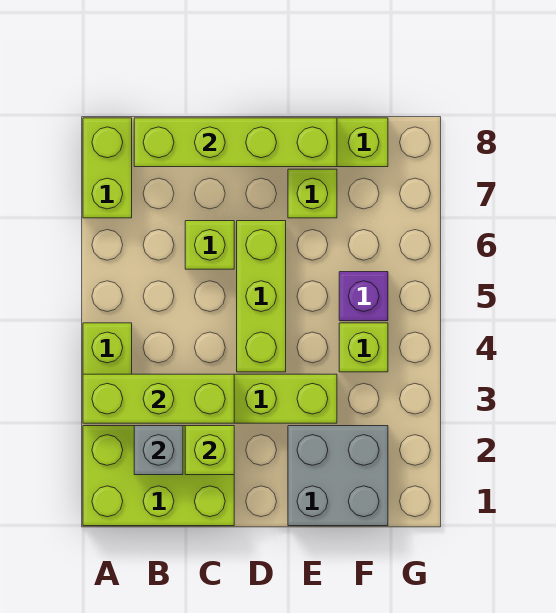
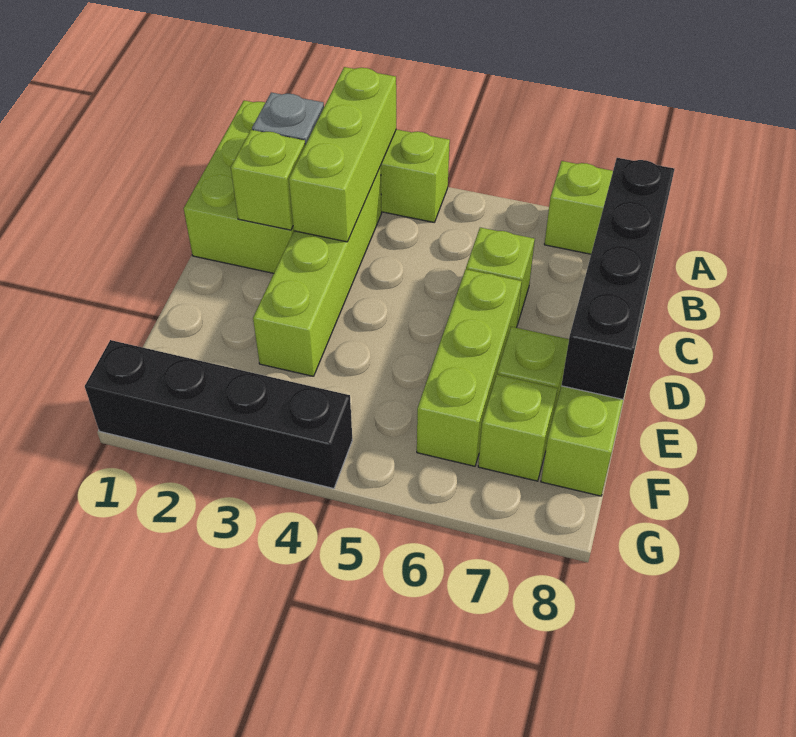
lime brick B8:E8 level 2 -> black brick B8:E8 level 2
lime brick D4:D6 level 1 -> lime brick D6:F6 level 1
grey brick E1:F2 level 1 -> none
lime brick F4 level 1 -> lime brick F7 level 1
purple brick F5 level 1 -> none
none -> black brick G1:G4 level 1

